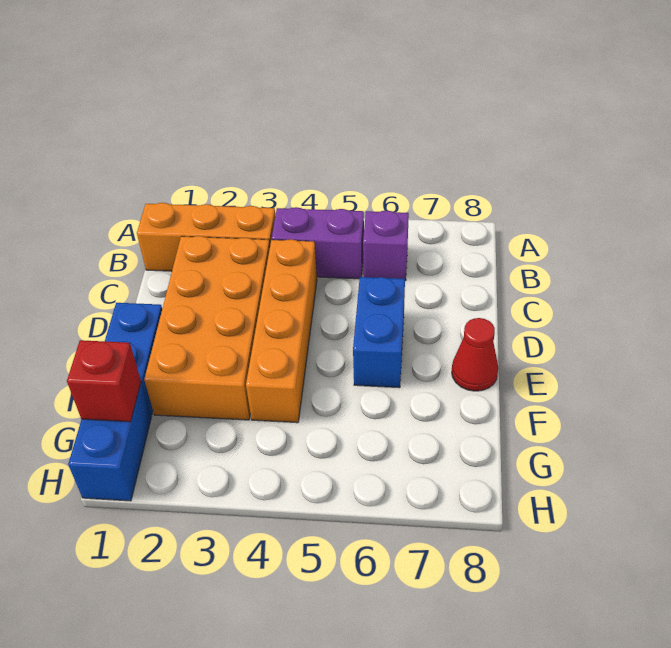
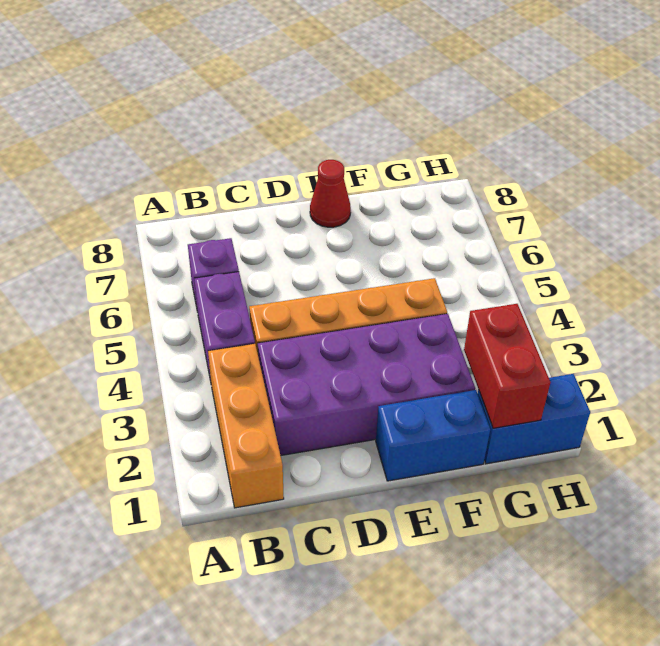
orange brick C2:F3 level 1 -> purple brick C2:F3 level 1
blue brick D6:E6 level 1 -> none
red brick G1 level 2 -> red brick G1:G2 level 2

